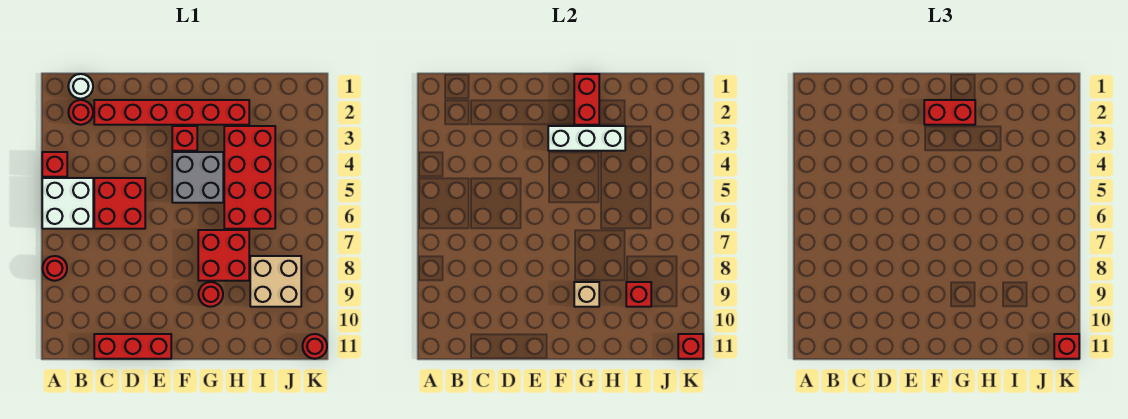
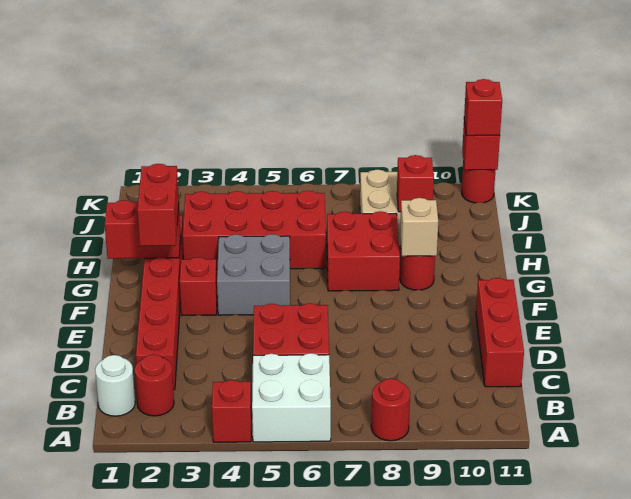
white brick F3:H3 level 2 -> none

